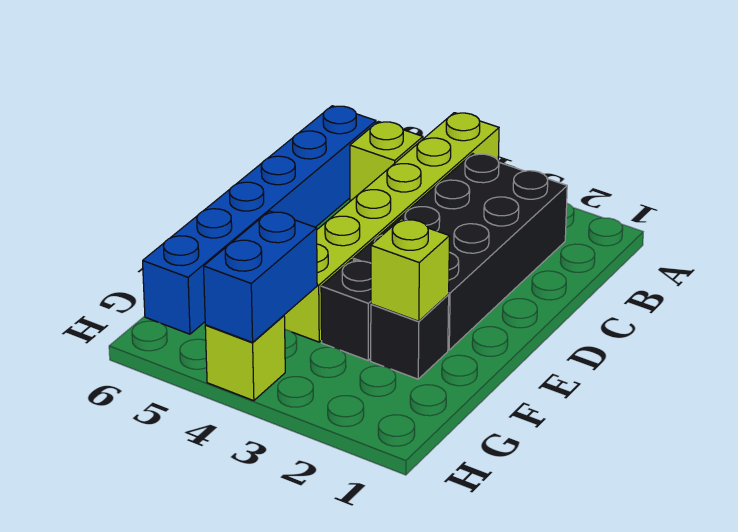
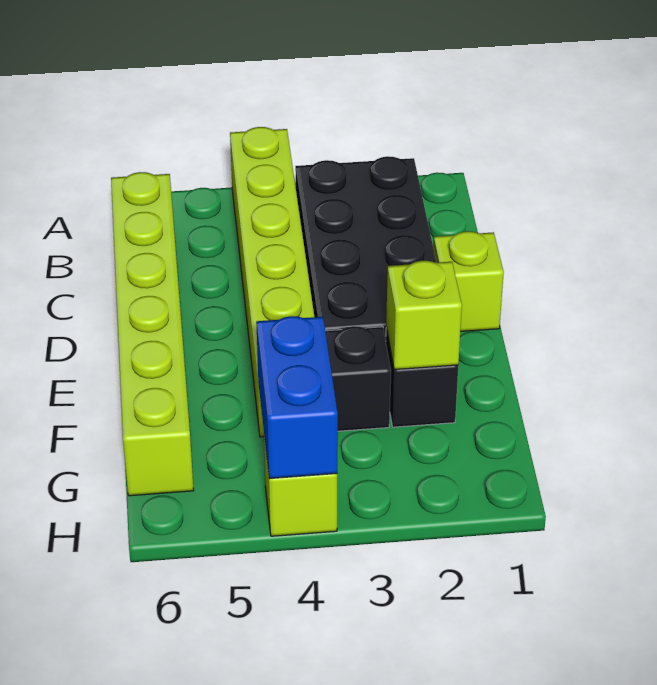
lime brick B5 level 1 -> lime brick D1 level 1
blue brick B6:G6 level 1 -> lime brick B6:G6 level 1

